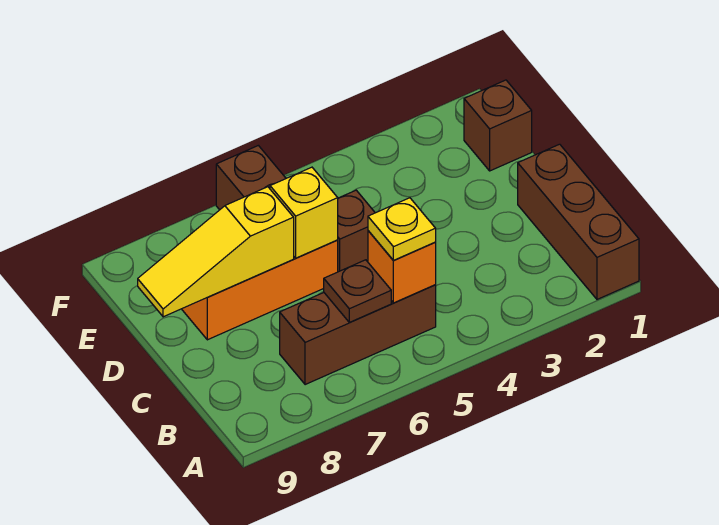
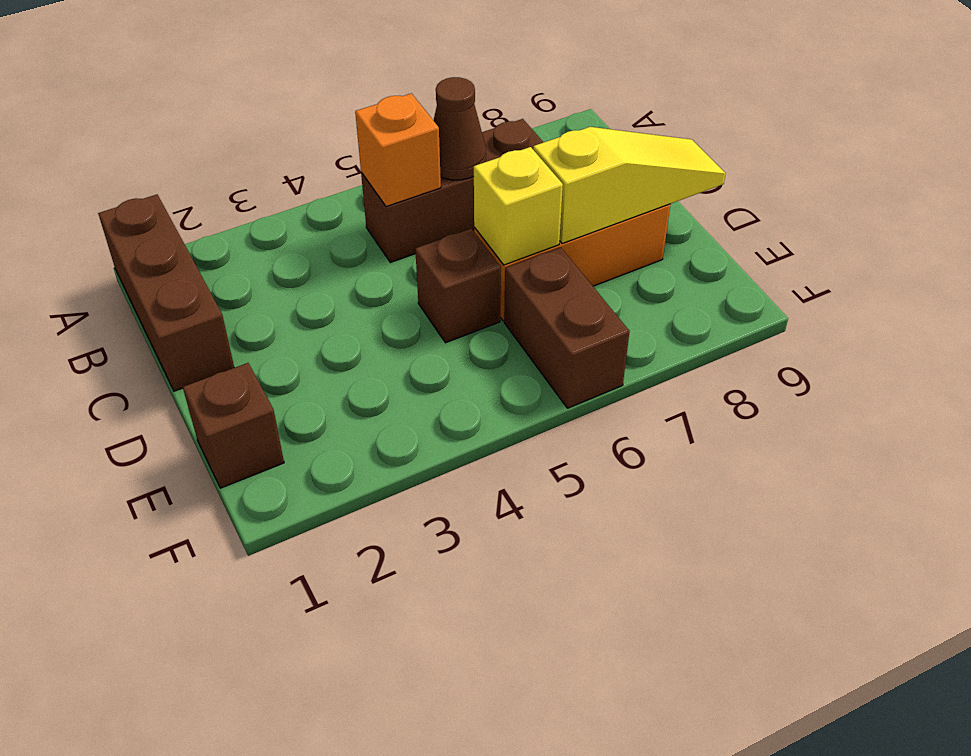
yellow plate B5 level 3 -> none
brown plate B6 level 2 -> brown cone B6 level 2

